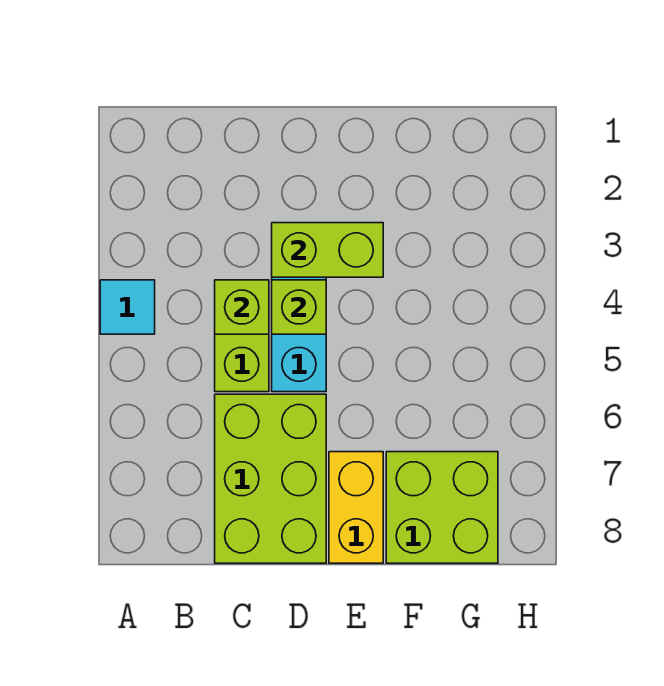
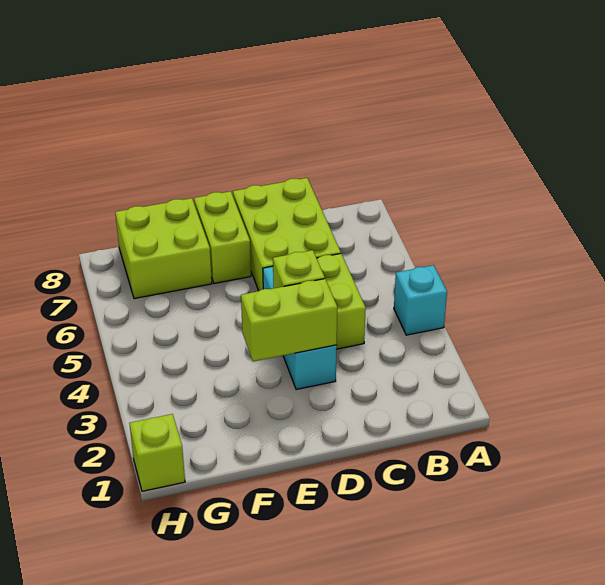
cyan tile A4 level 1 -> cyan brick A4 level 1
lime brick C4 level 2 -> lime brick H1 level 1
yellow brick E7:E8 level 1 -> lime brick E7:E8 level 1

